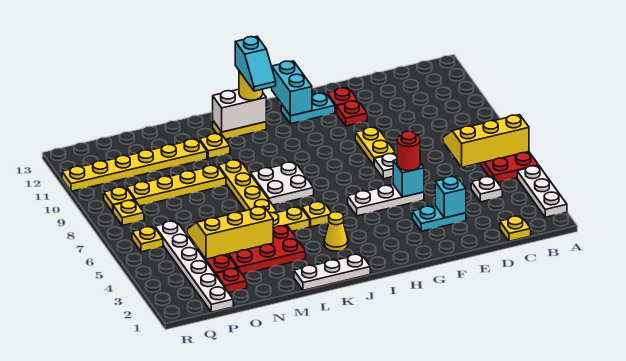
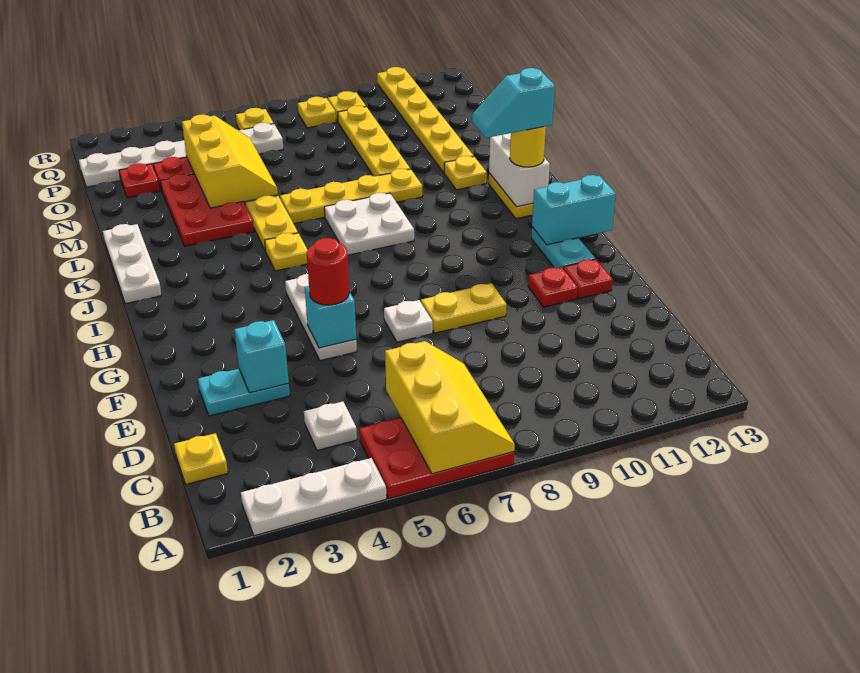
cyan plate E3:F3 level 1 -> cyan plate E2:E3 level 1
yellow cone J3 level 1 -> none

